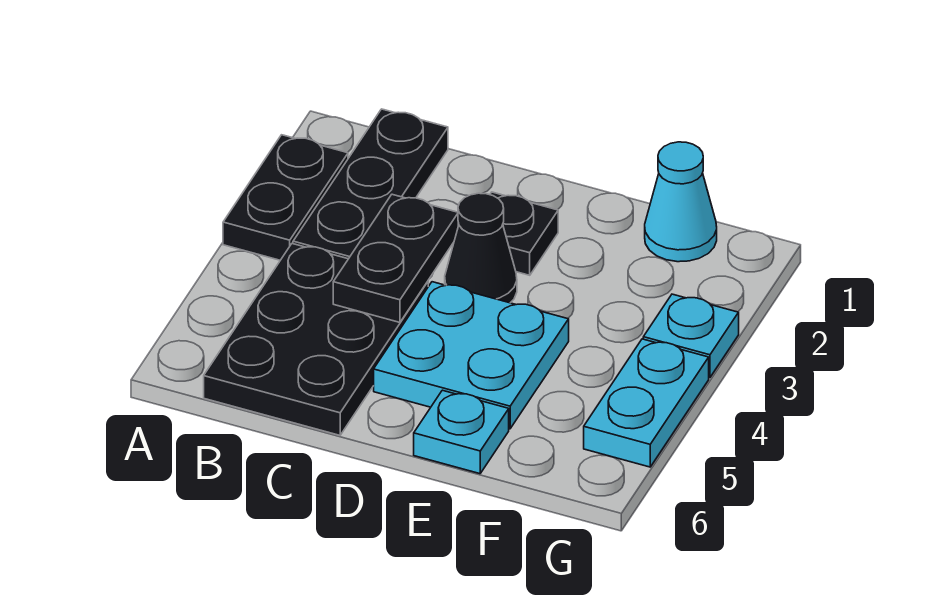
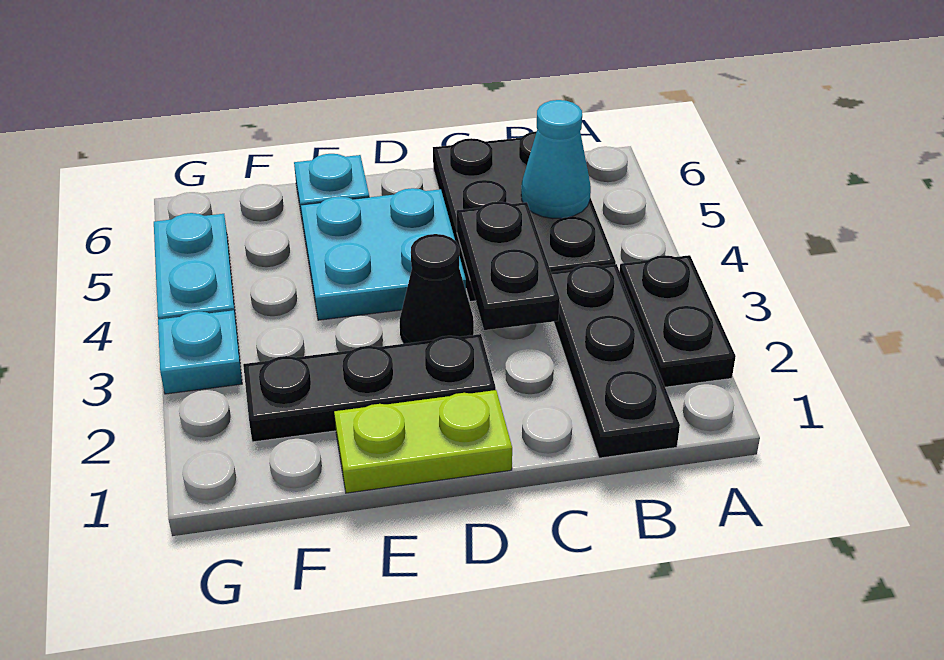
none -> lime plate D1:E1 level 1
black plate D2 level 1 -> black plate D2:F2 level 1
cyan cone F1 level 1 -> cyan cone B5 level 2

